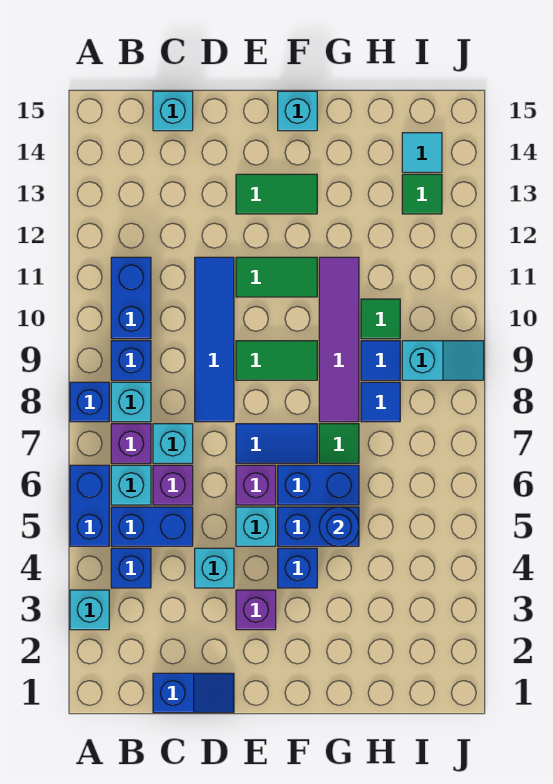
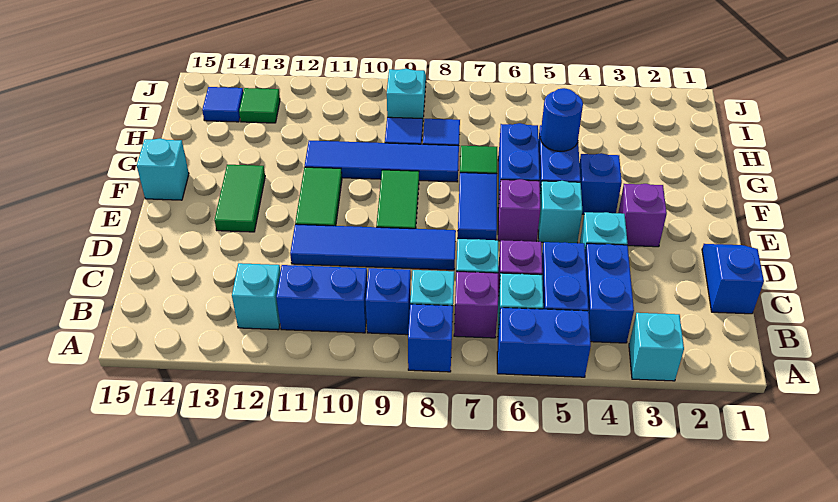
blue brick B4 level 1 -> blue brick B4:C4 level 1
cyan brick C15 level 1 -> cyan brick B12 level 1
purple tile G8:G11 level 1 -> blue tile G8:G11 level 1
green tile H10 level 1 -> none
cyan tile I14 level 1 -> blue tile I14 level 1

